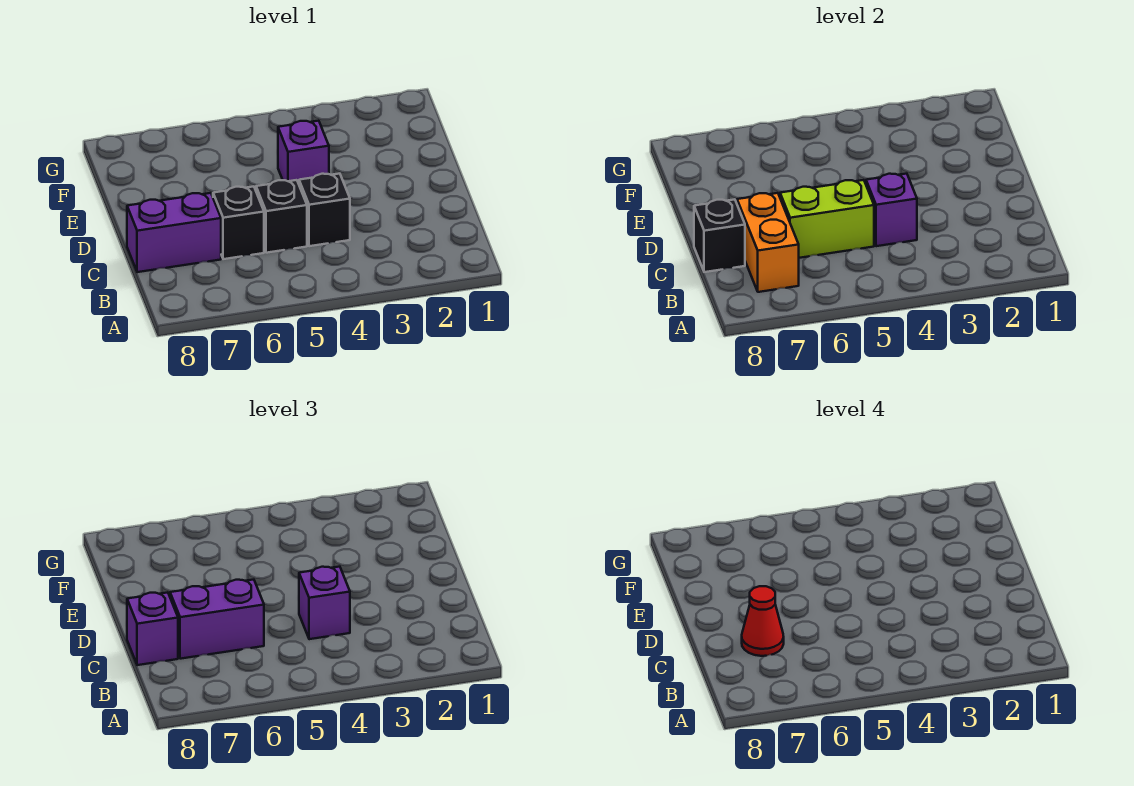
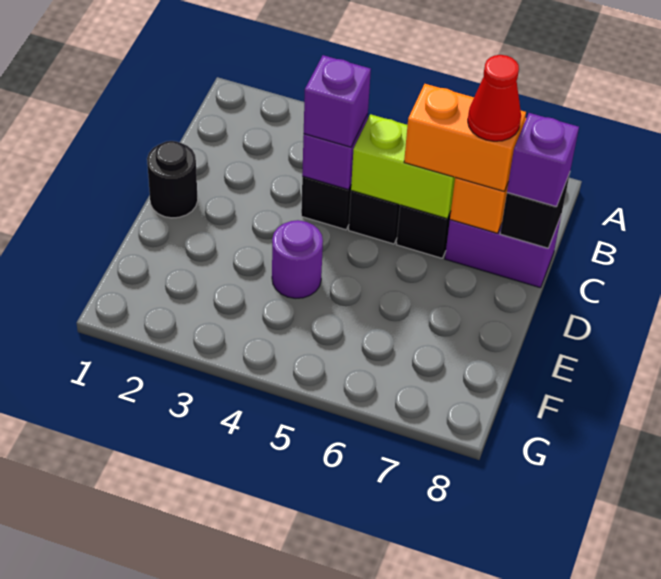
purple brick C6:C7 level 3 -> orange brick C6:C7 level 3
none -> black round brick D1 level 1
purple brick E4 level 1 -> purple round brick E4 level 1

